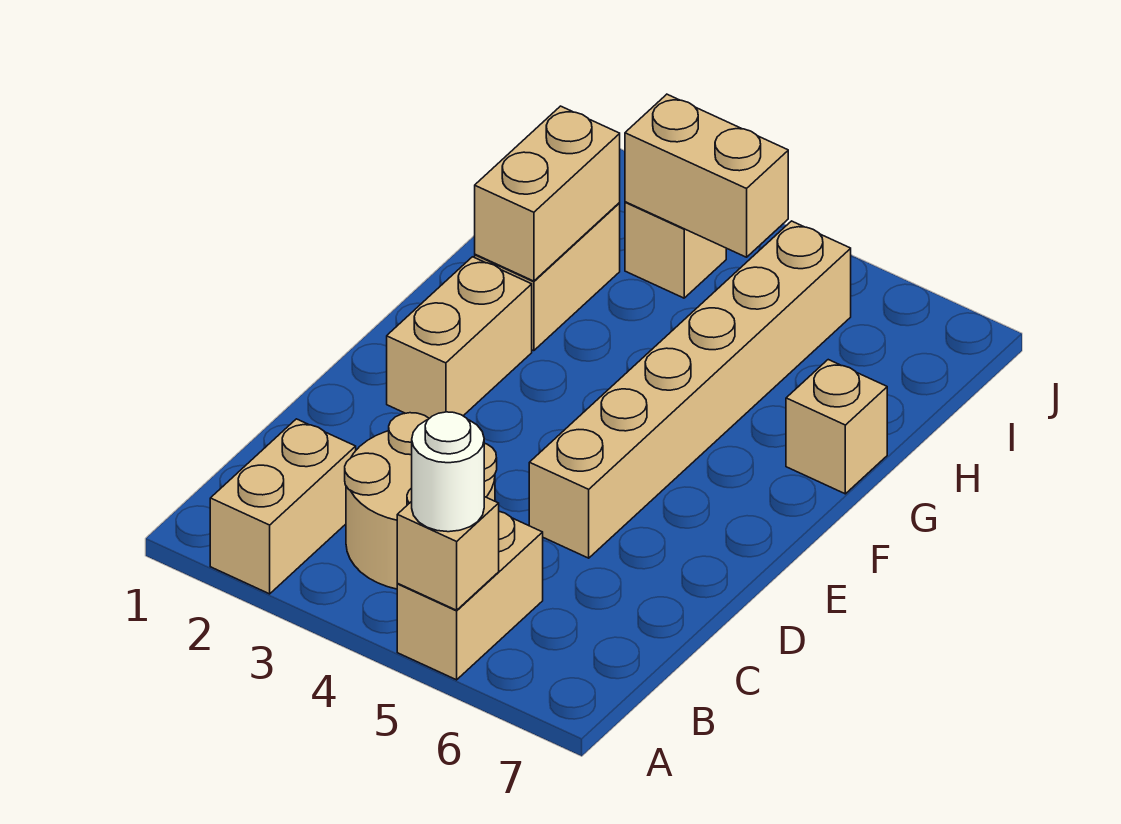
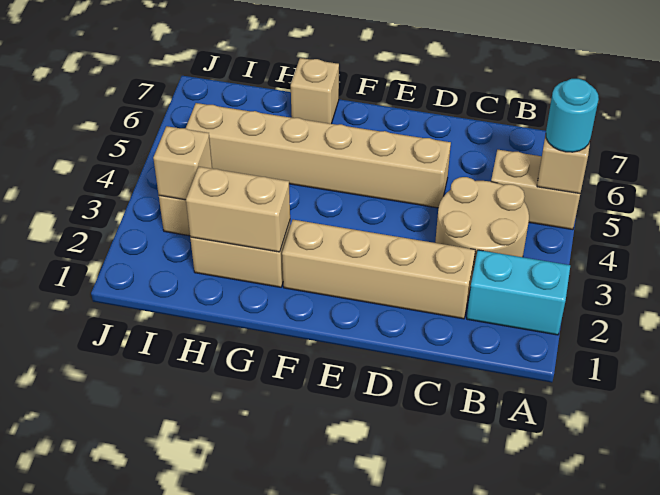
tan brick A2:B2 level 1 -> cyan brick A2:B2 level 1
white round brick A5 level 3 -> cyan round brick A5 level 3
tan brick E2:F2 level 1 -> tan brick C2:F2 level 1
tan brick I3:I4 level 2 -> tan brick I3 level 2

